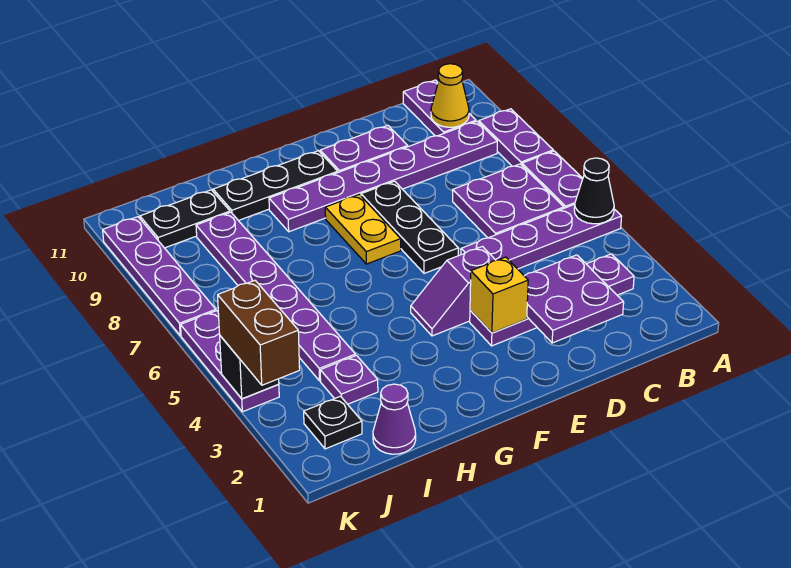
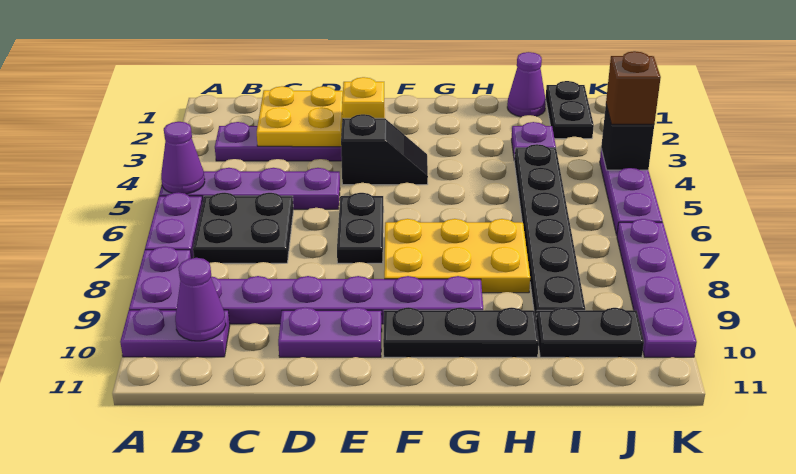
black cone A5 level 2 -> purple cone A5 level 2
purple plate B6:C7 level 1 -> black plate B6:C7 level 1
purple plate B10:B11 level 1 -> purple plate A10:B10 level 1
yellow cone B10 level 2 -> purple cone B10 level 2
purple plate C2:D3 level 2 -> yellow plate C2:D3 level 2
purple slope E4:F4 level 1 top E -> black slope E4:F4 level 1 top E
black plate E6:E8 level 1 -> black plate E6:E7 level 1
yellow plate F7:F8 level 1 -> yellow plate F7:H8 level 1
purple plate I4:I9 level 1 -> black plate I4:I9 level 1
black plate J2 level 1 -> black plate J1:J2 level 1
brown brick K3:K4 level 3 -> brown brick K4 level 3

